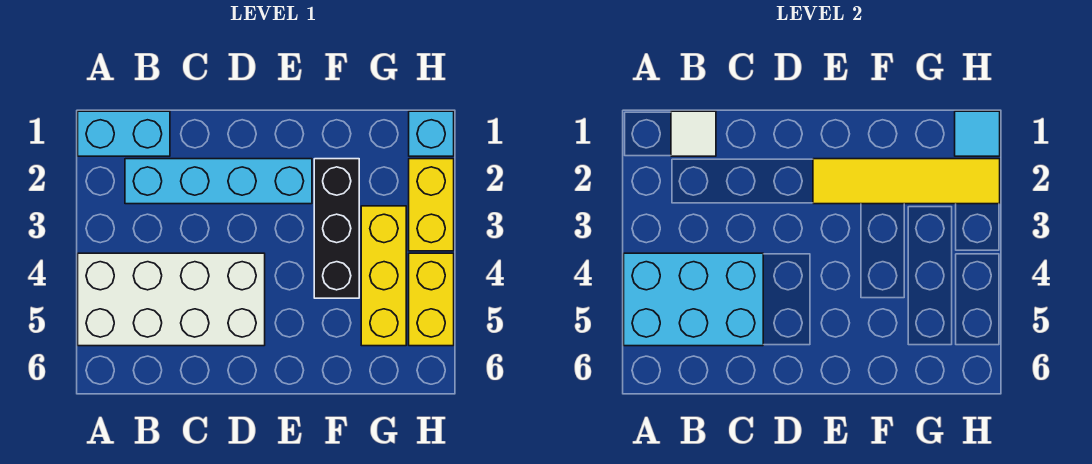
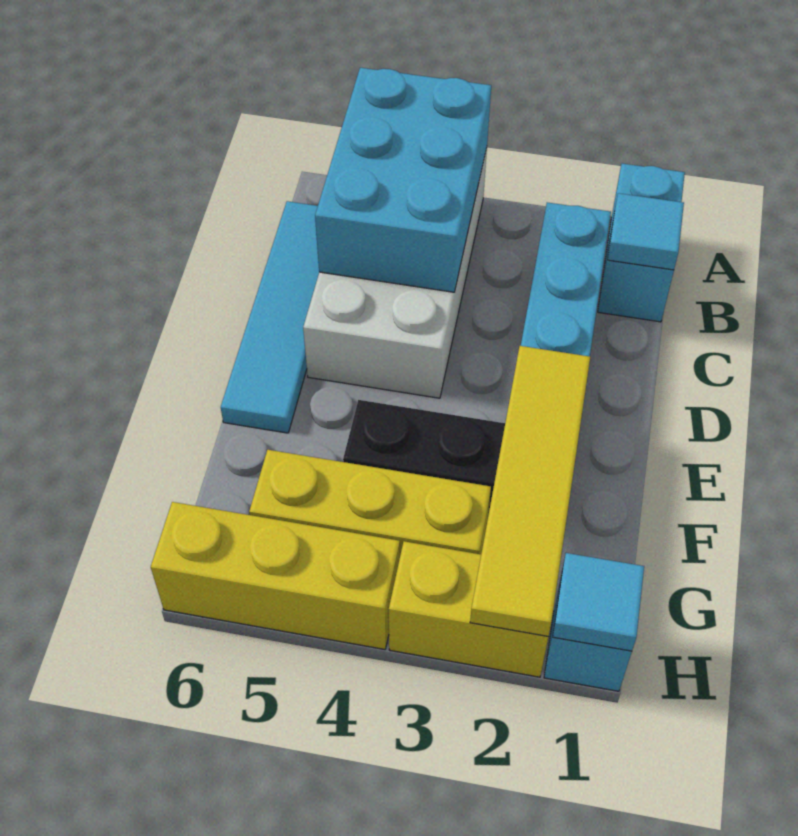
white tile B1 level 2 -> cyan tile B1 level 2
none -> cyan tile B6:E6 level 1
yellow brick H4:H5 level 1 -> yellow brick H4:H6 level 1

